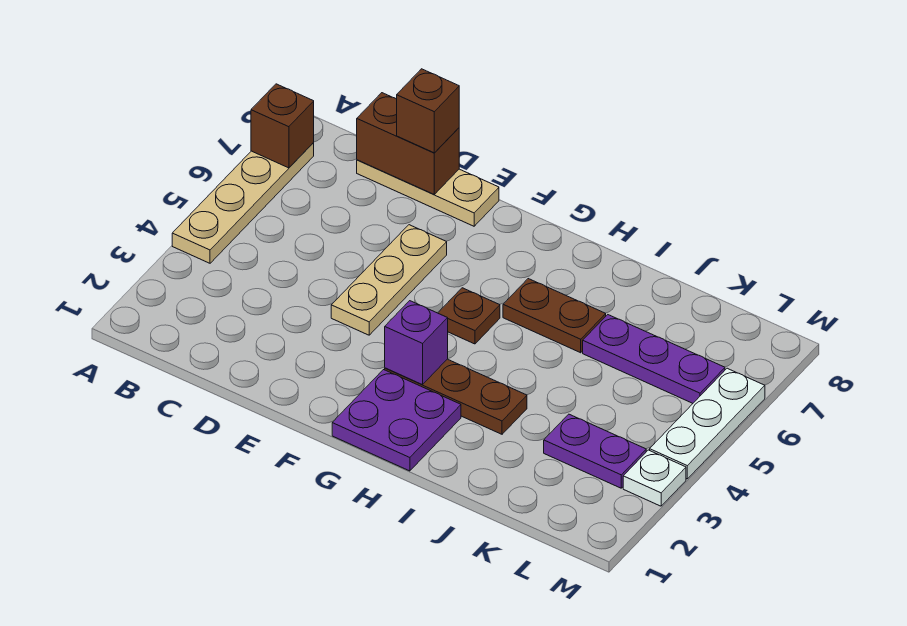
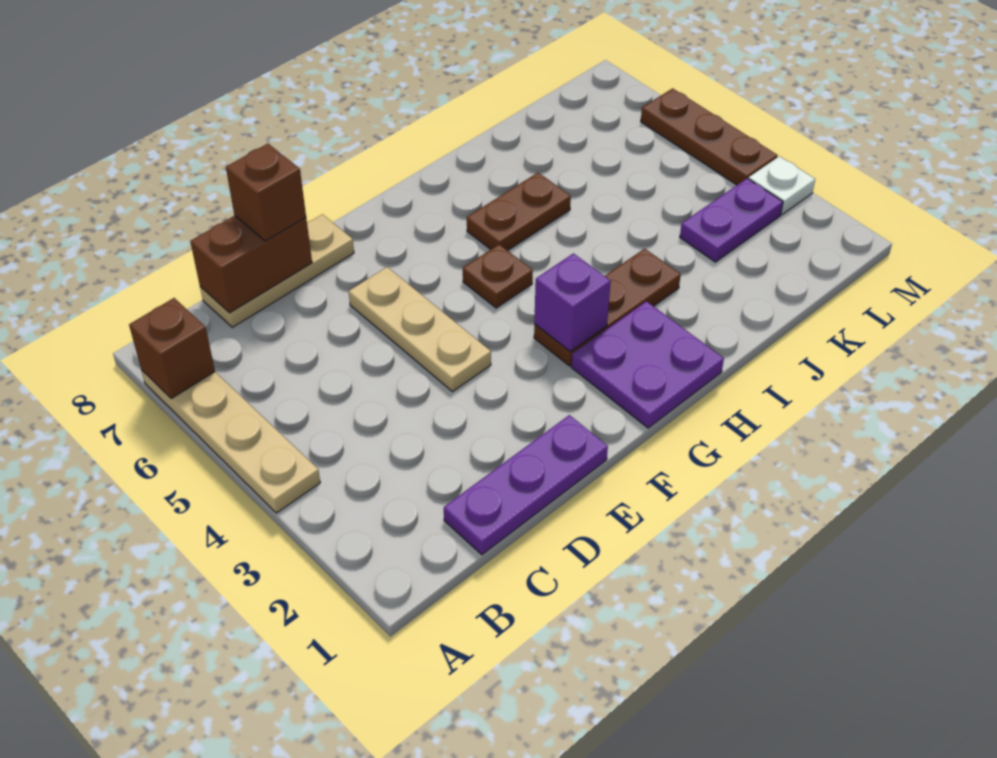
purple plate J6:L6 level 1 -> purple plate C1:E1 level 1
white plate M4:M6 level 1 -> brown plate M4:M6 level 1

